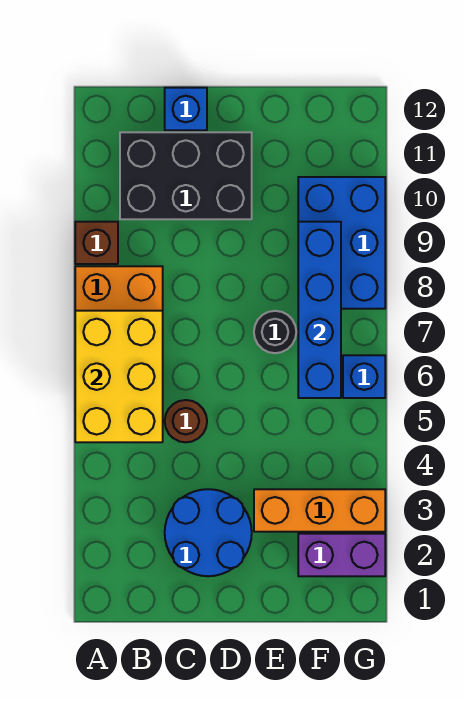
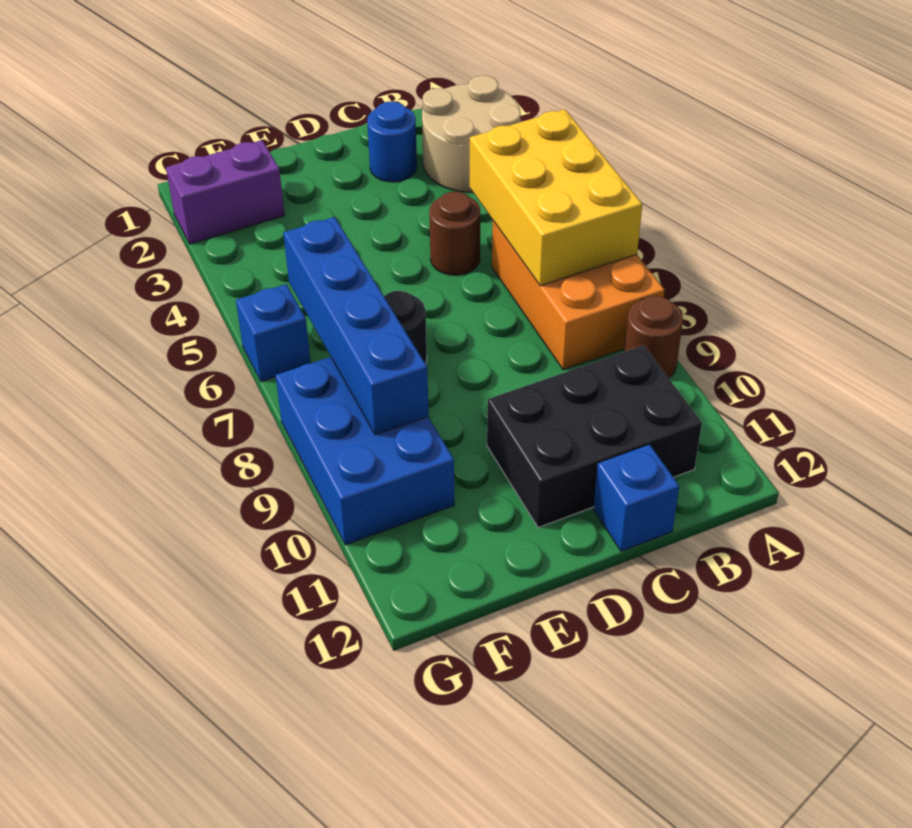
none -> tan round brick A2:B3 level 1
brown brick A9 level 1 -> brown round brick A9 level 1
blue round brick C2:D3 level 1 -> blue round brick C2 level 1
orange brick E3:G3 level 1 -> none

